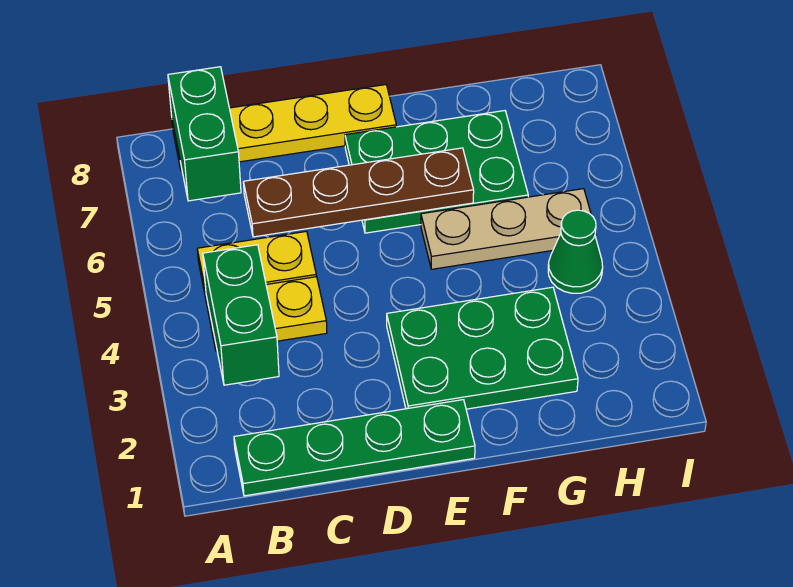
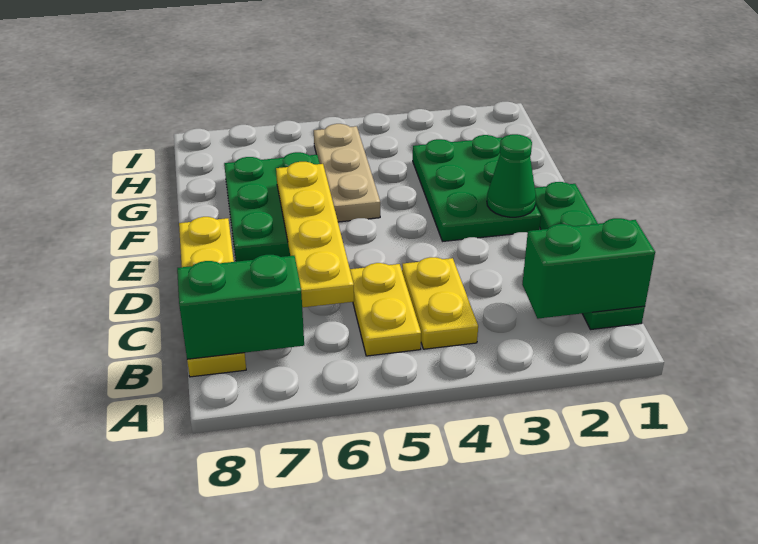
green brick B3:B4 level 2 -> green brick B1:B2 level 2
brown plate C6:F6 level 2 -> yellow plate C6:F6 level 2
green cone H4 level 1 -> green cone E2 level 2

